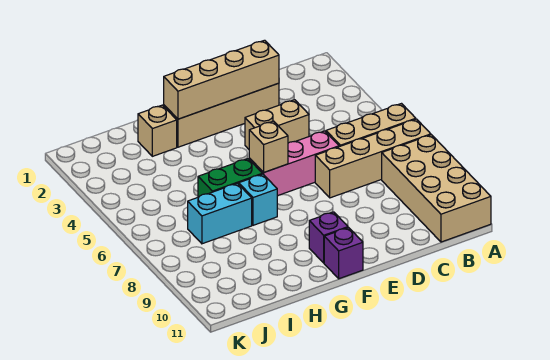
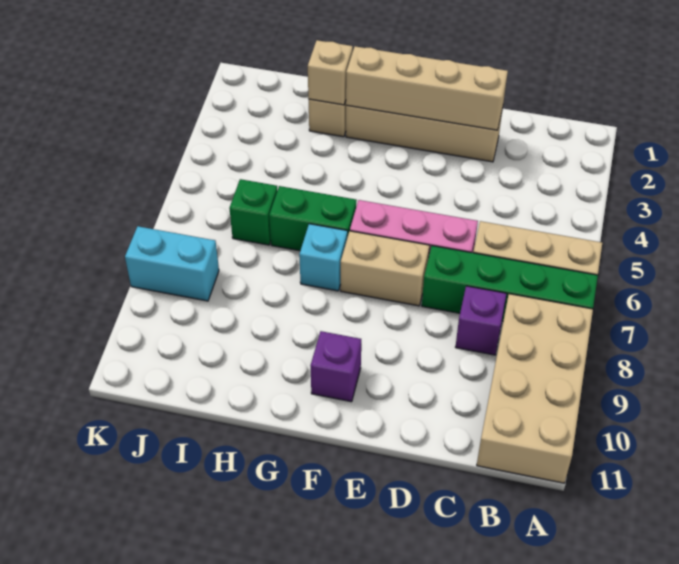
tan brick A7:D7 level 1 -> green brick A7:D7 level 1
tan brick D4:E4 level 1 -> tan brick E7:F7 level 1
tan brick F6 level 2 -> tan brick H2 level 2
purple brick F11 level 1 -> purple brick C8 level 1
cyan brick H7:I7 level 1 -> cyan brick J8:K8 level 1
none -> green brick I6 level 1

